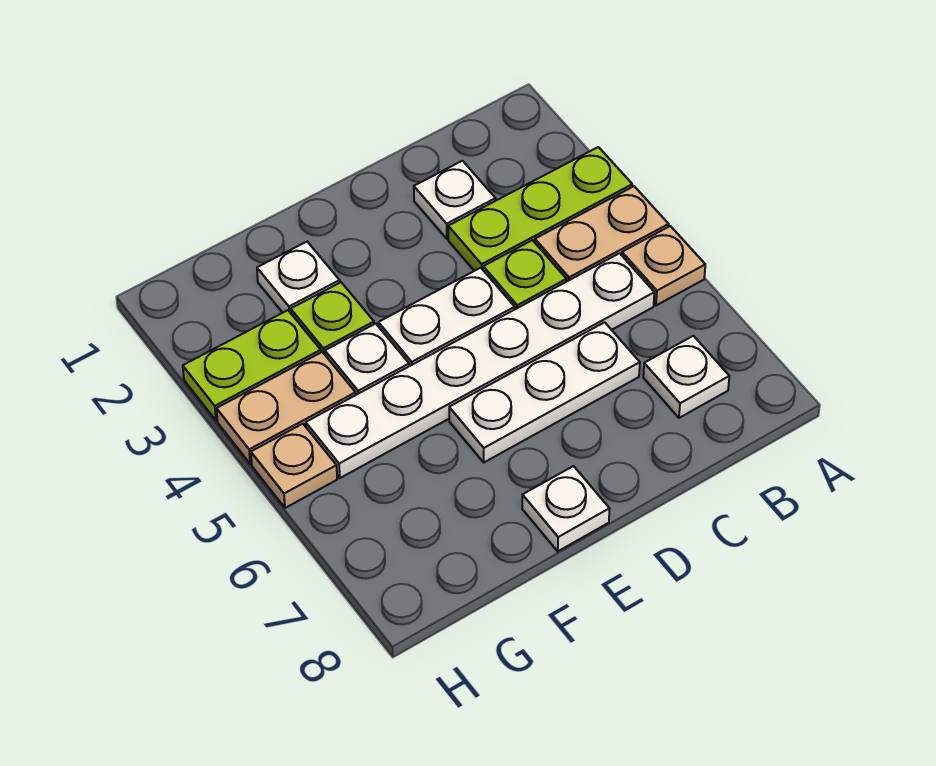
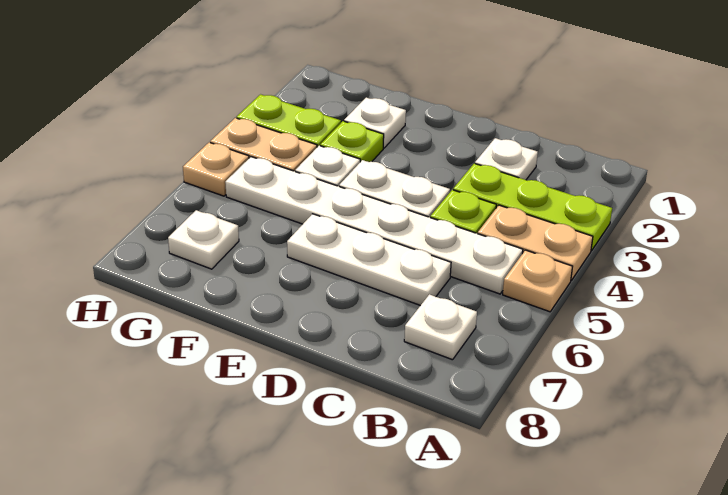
white plate E8 level 1 -> white plate G7 level 1

